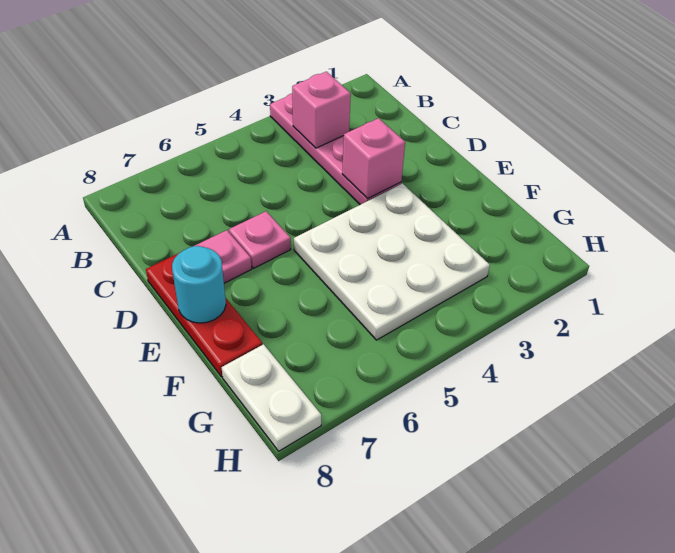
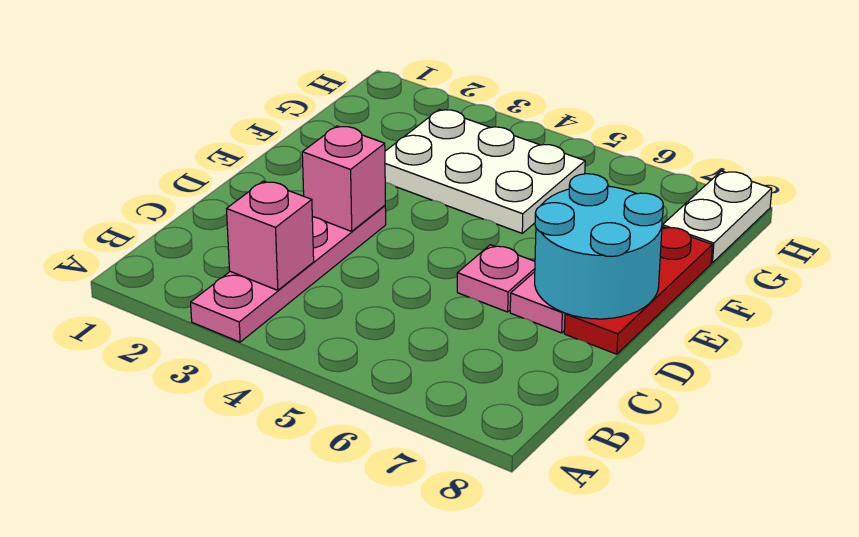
white plate E3:G5 level 1 -> white plate F3:G5 level 1
cyan round brick E8 level 2 -> cyan round brick D7:E8 level 2

